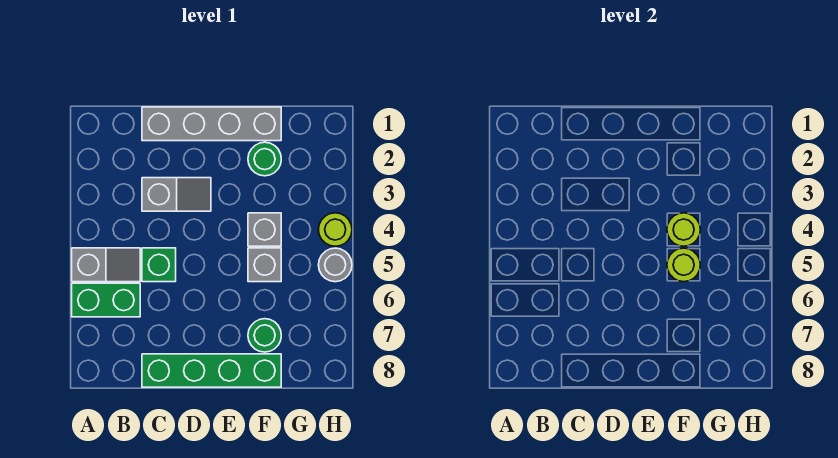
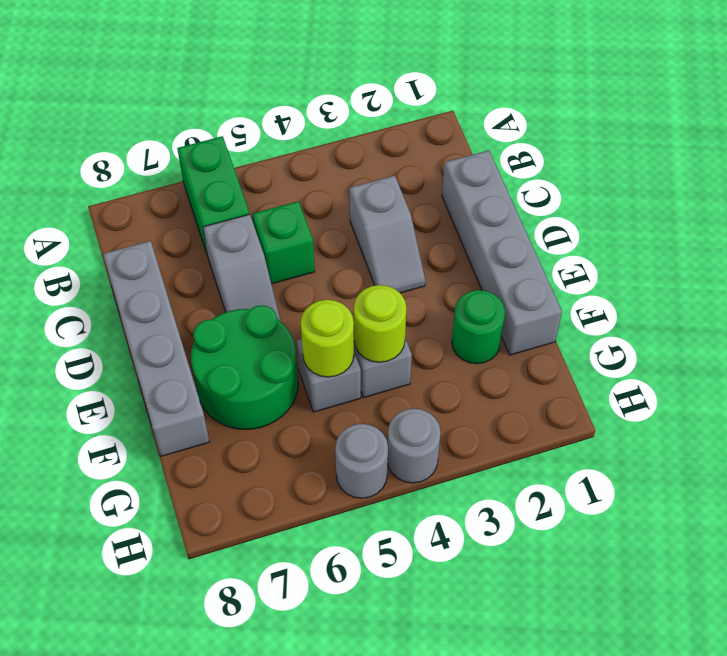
grey slope A5:B5 level 1 top A -> grey slope C6:D6 level 1 top C
green brick C8:F8 level 1 -> grey brick C8:F8 level 1
green round brick F7 level 1 -> green round brick E6:F7 level 1
lime round brick H4 level 1 -> grey round brick H4 level 1

